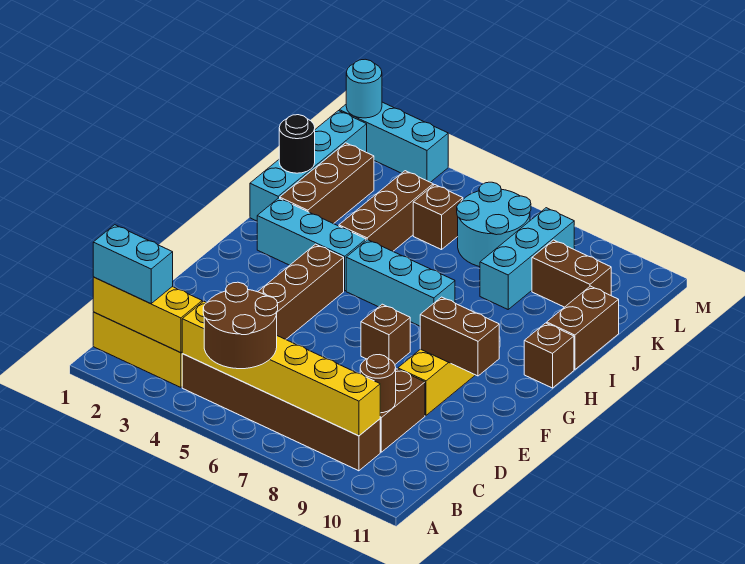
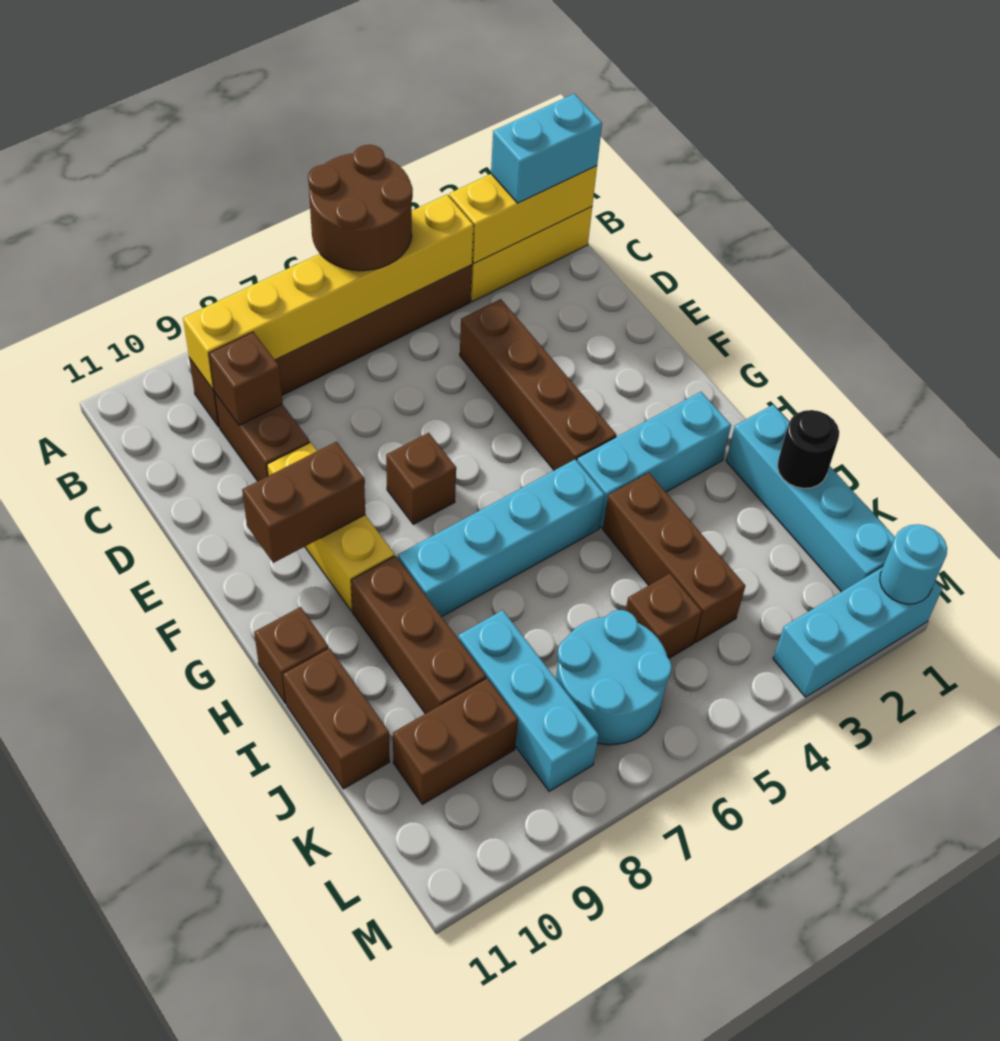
brown round brick C9 level 2 -> brown brick C9 level 2
cyan brick H5:H7 level 1 -> cyan brick H5:H8 level 1
brown brick I2:K2 level 1 -> brown brick H9:J9 level 1

